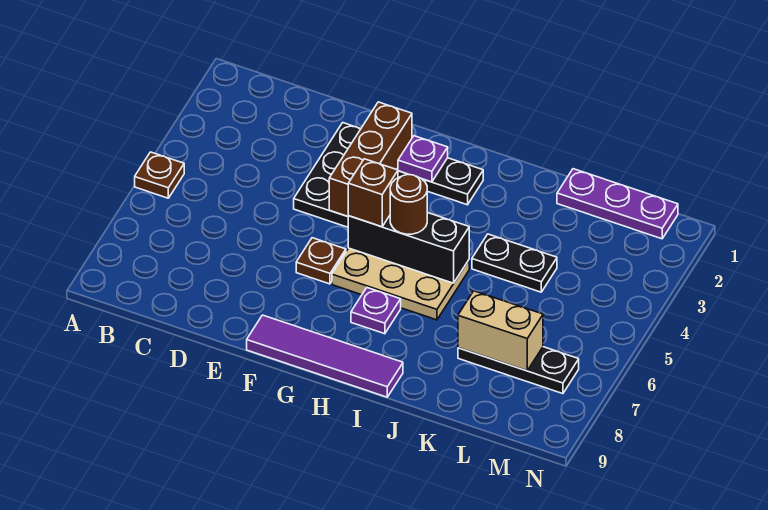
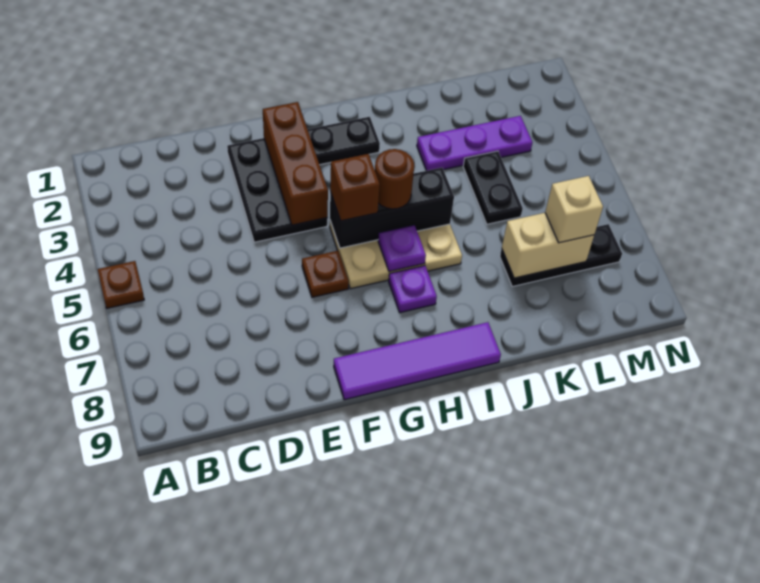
purple plate G2 level 2 -> purple plate H6 level 2
black plate J4:K4 level 1 -> black plate K4:K5 level 1
purple plate K1:M1 level 1 -> purple plate J3:L3 level 1
none -> tan brick L7 level 3

